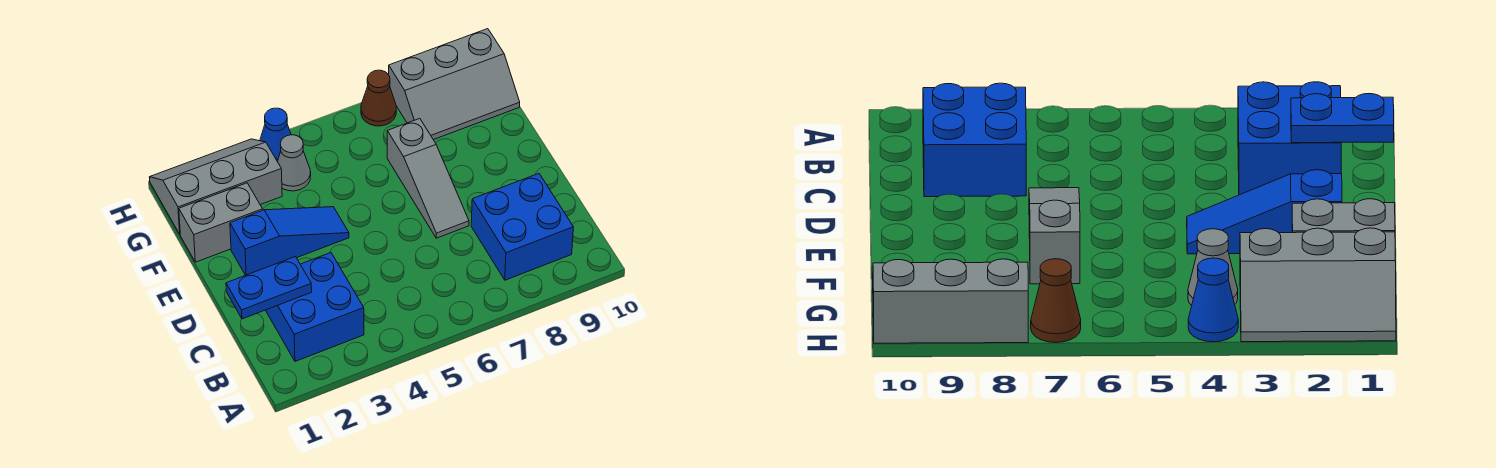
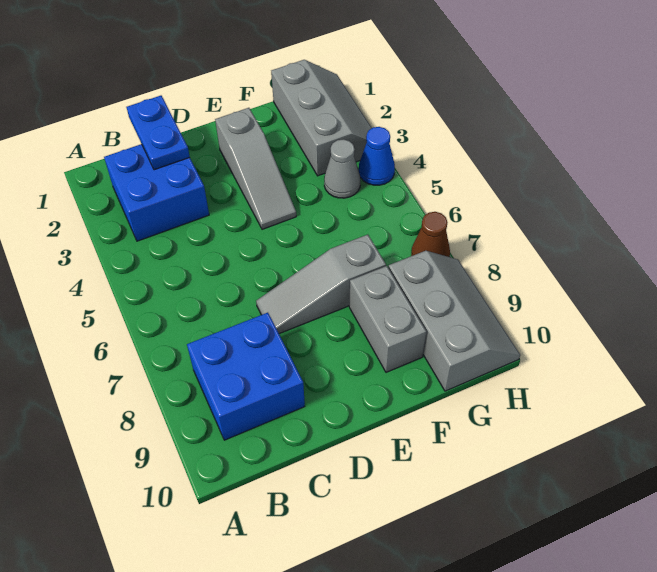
blue slope E2:E4 level 1 top 2 -> grey slope E2:E4 level 1 top 2
grey brick F1:F2 level 1 -> grey brick F8:F9 level 1
grey slope G8:H10 level 1 top H -> grey slope G8:H10 level 1 top G

